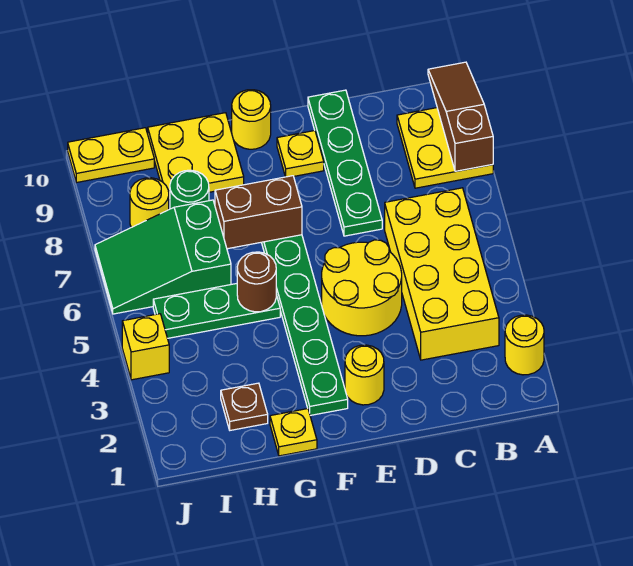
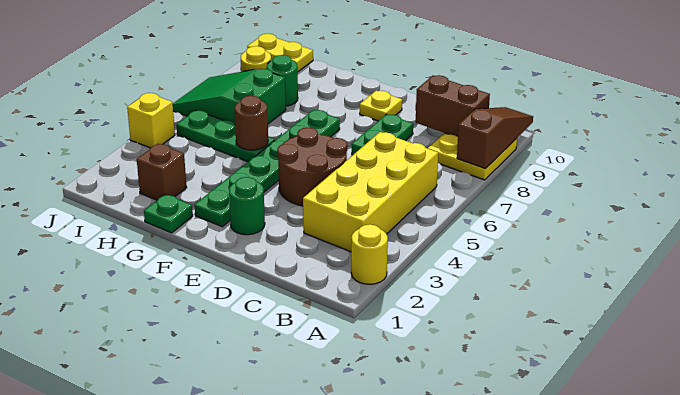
yellow round brick D4:E5 level 1 -> brown round brick D4:E5 level 1
green plate D7:D10 level 1 -> green plate D7:D8 level 1
yellow round brick E2 level 1 -> green round brick E2 level 1
brown brick F7:G7 level 2 -> brown brick B9:C9 level 2
yellow round brick F10 level 1 -> none
yellow plate G1 level 1 -> green plate G1 level 1
yellow plate G9:H10 level 1 -> none
brown plate H2 level 1 -> brown brick H2 level 1

